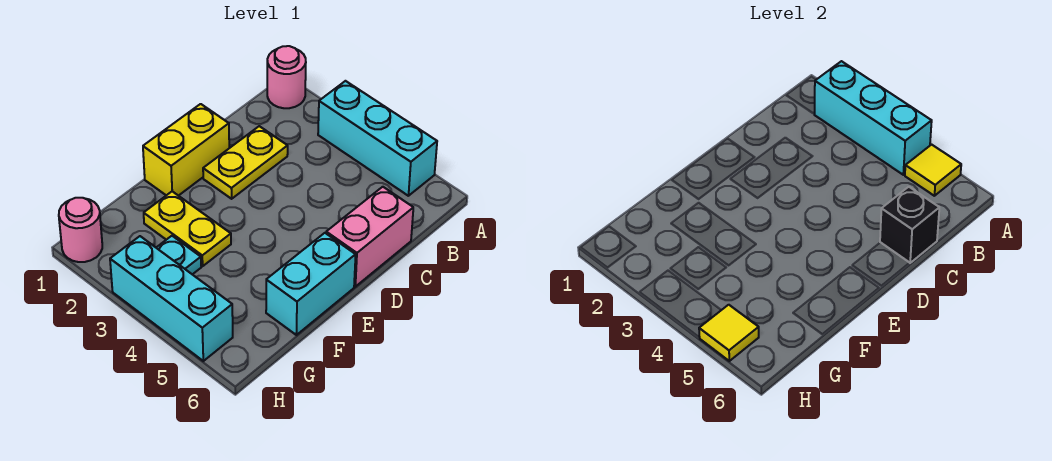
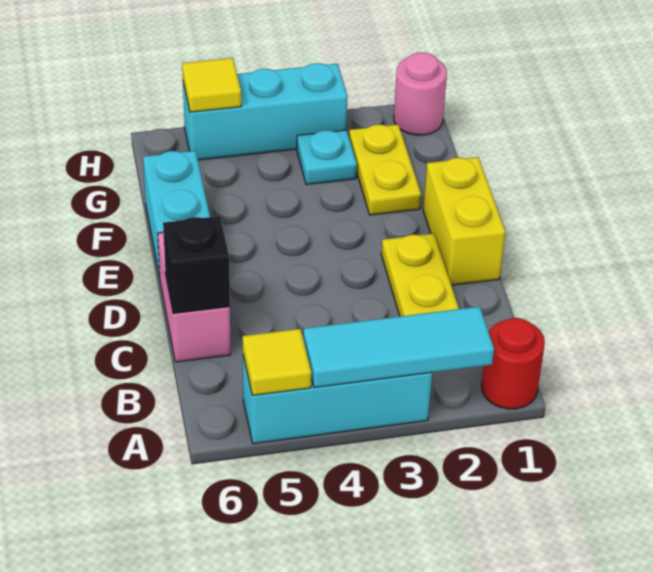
pink round brick A1 level 1 -> red round brick A1 level 1
cyan brick A2:A4 level 2 -> cyan tile A2:A4 level 2
yellow plate F2:F3 level 1 -> yellow plate F2:G2 level 1

